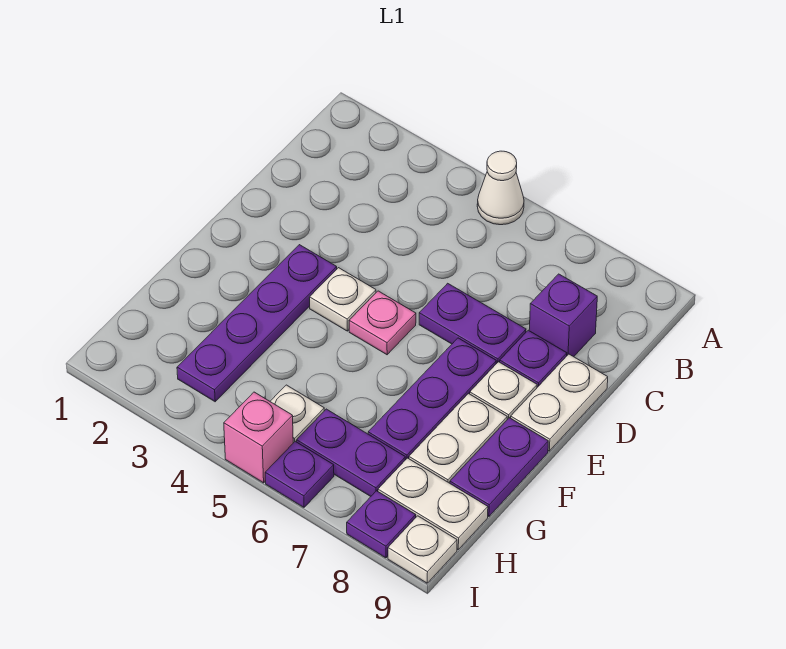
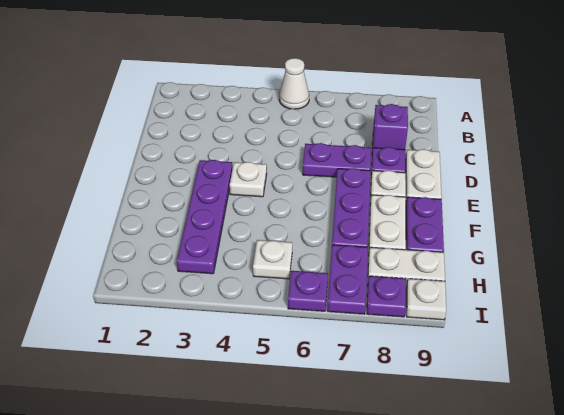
pink plate E5 level 1 -> none
purple plate H6:H7 level 1 -> purple plate H7:I7 level 1
pink brick I5 level 1 -> none

